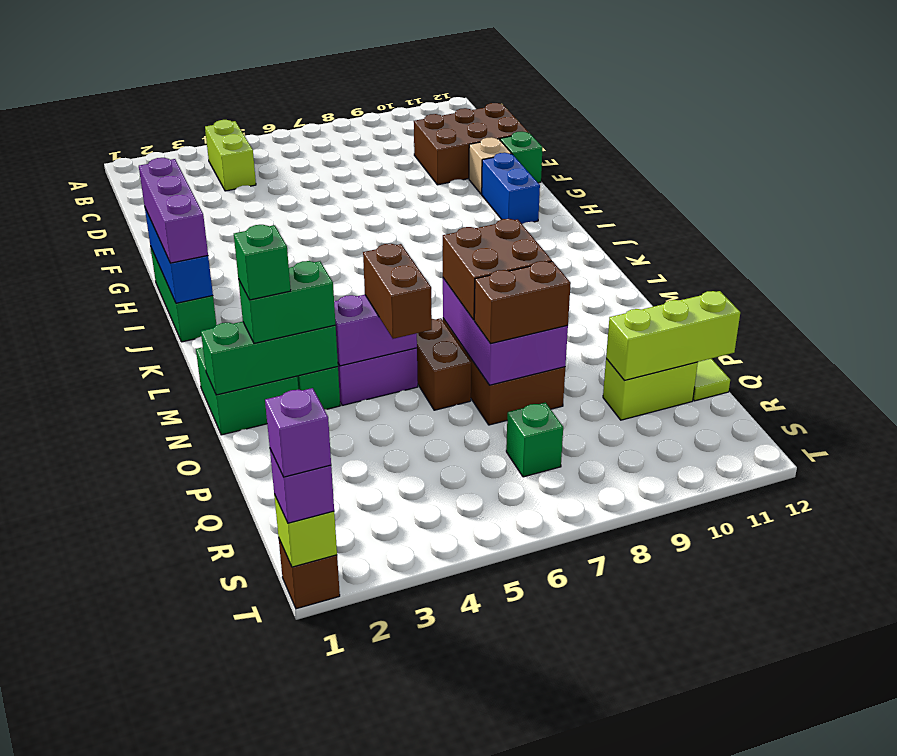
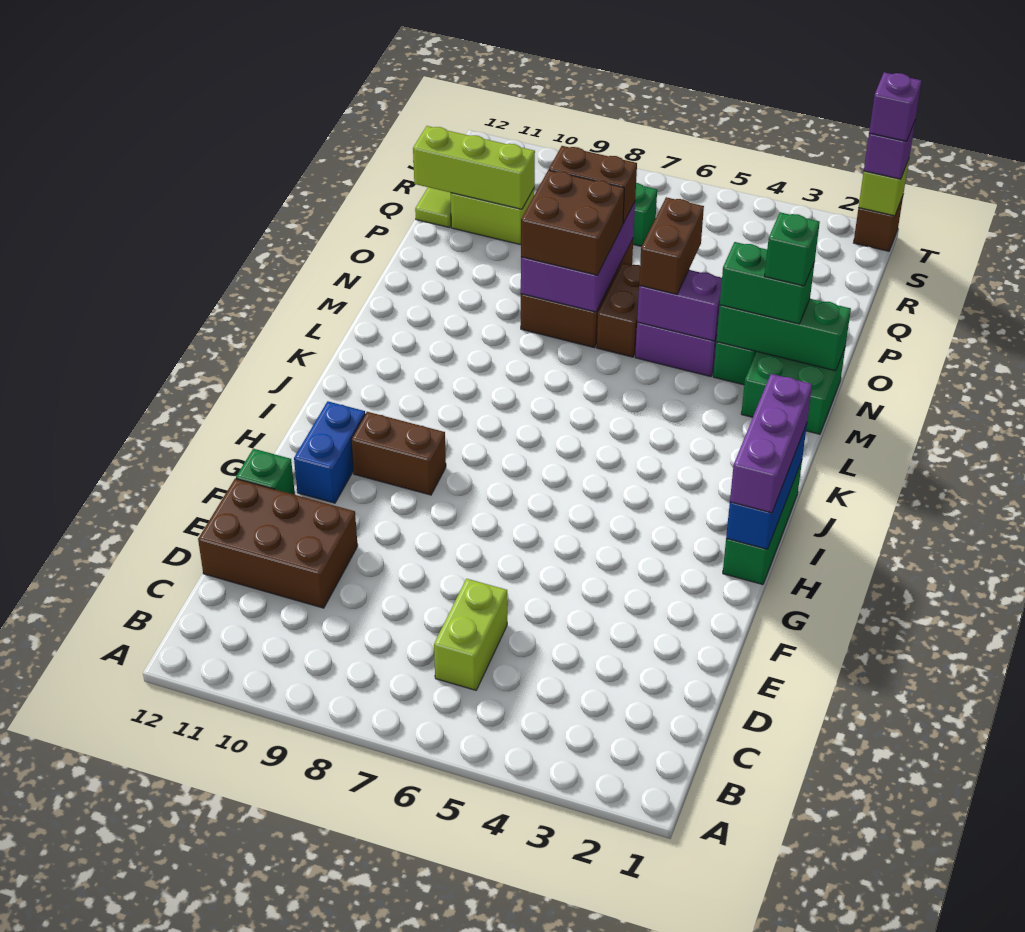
lime brick B4:C4 level 1 -> lime brick C6:D6 level 1
tan brick F11 level 1 -> none
none -> brown brick H9:H10 level 1

